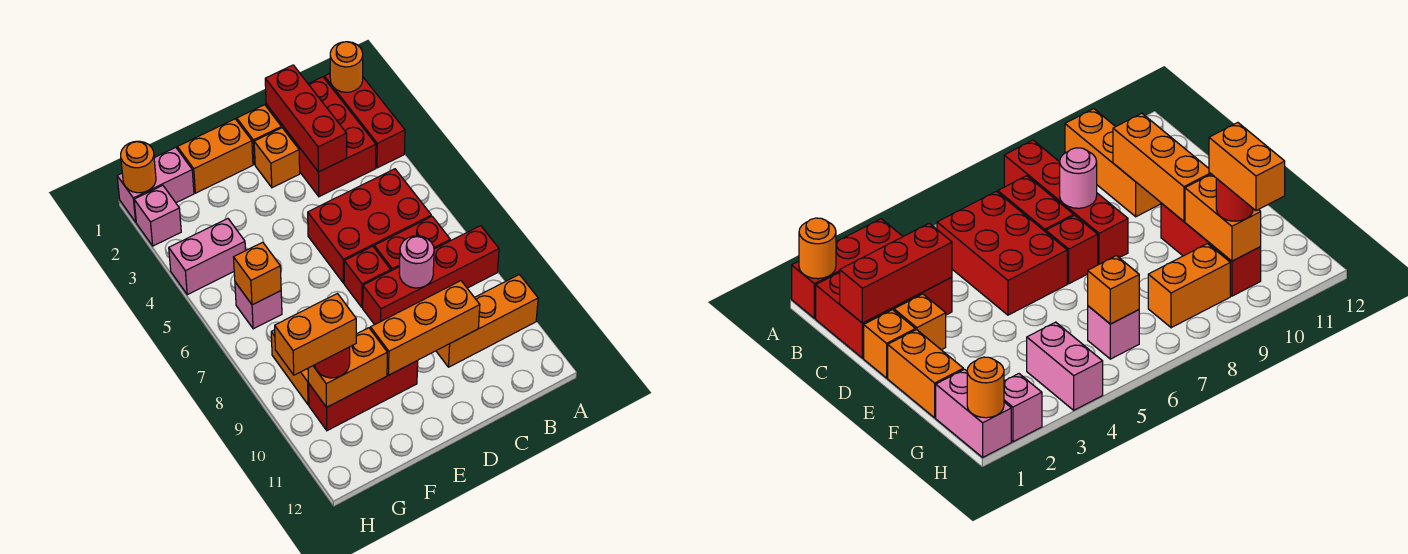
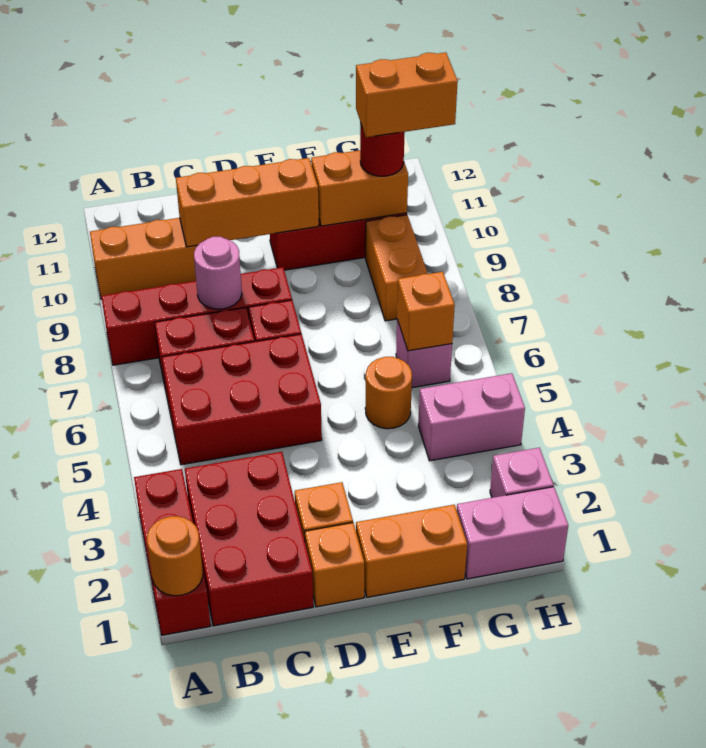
red brick C1:C3 level 2 -> none
orange round brick H1 level 2 -> orange round brick F5 level 1

